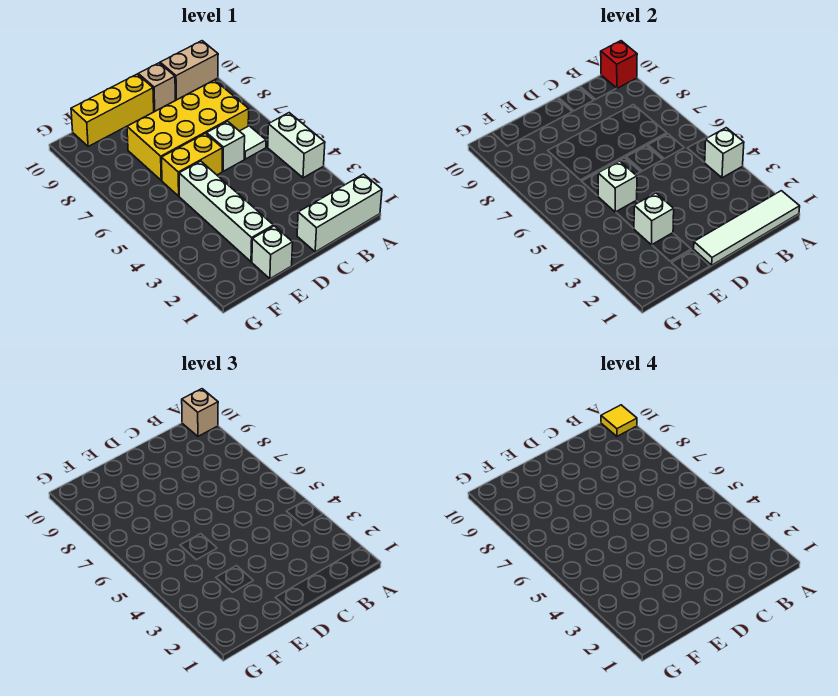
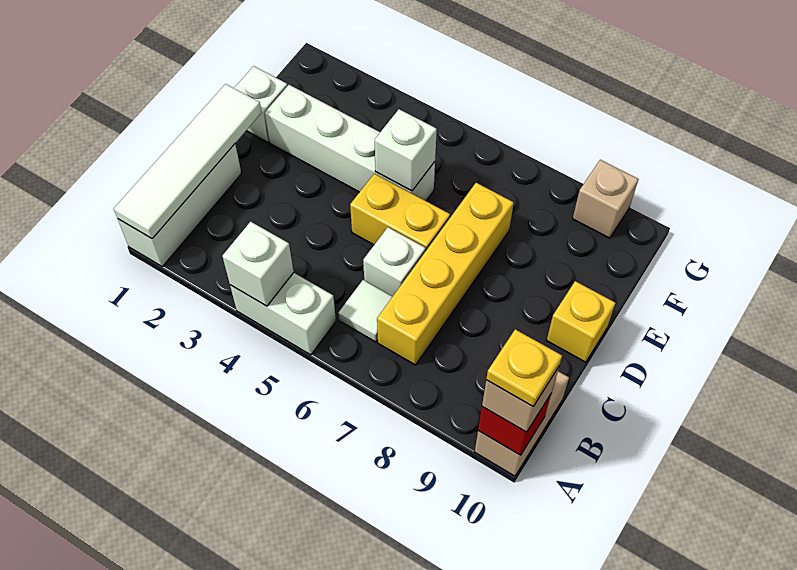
yellow tile A10 level 4 -> yellow plate A10 level 4
yellow brick B7:E8 level 1 -> yellow brick B7:E7 level 1
tan brick C10 level 1 -> tan brick G9 level 1
yellow brick D6:E6 level 1 -> yellow brick D5:D6 level 1
yellow brick D10:F10 level 1 -> yellow brick D10 level 1
white brick E3 level 2 -> none

